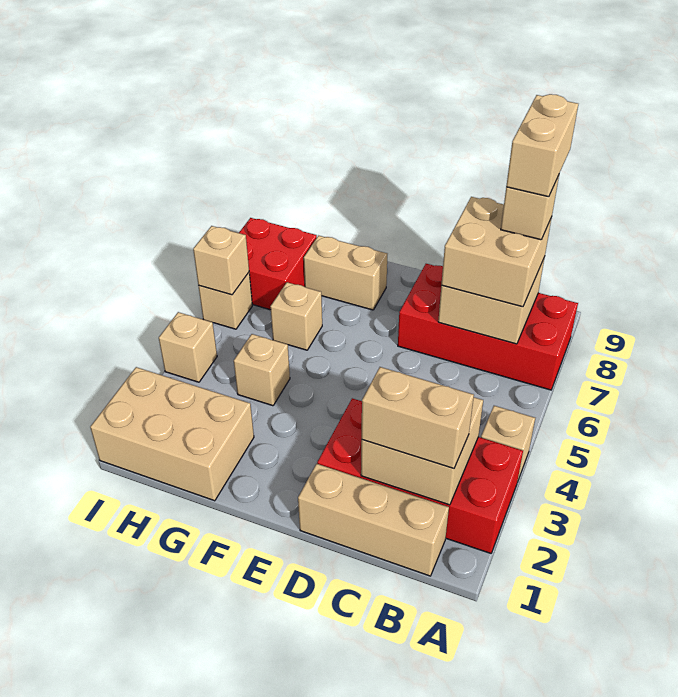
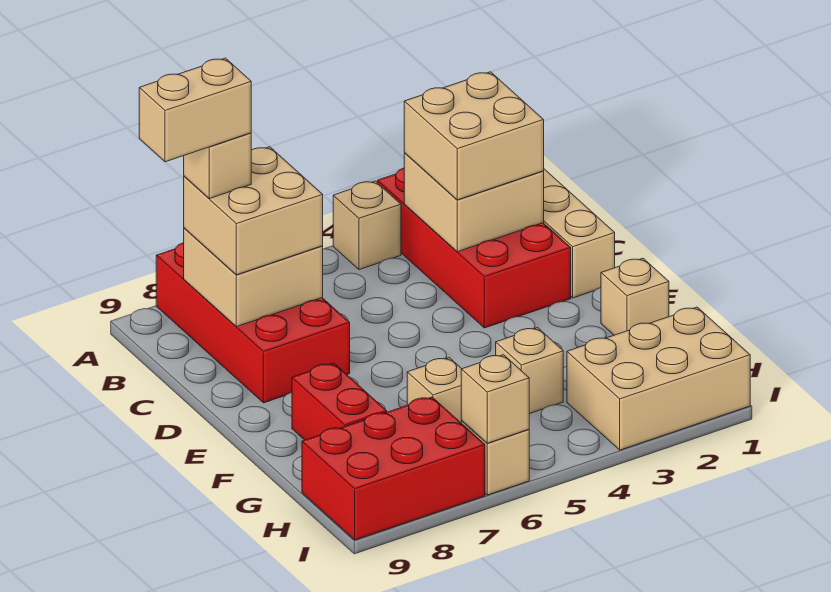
tan brick B2:C2 level 3 -> tan brick B2:C3 level 3
tan brick F8:G8 level 1 -> red brick F8:G8 level 1
tan brick G1:I2 level 1 -> tan brick H1:I3 level 1
red brick H7:I8 level 1 -> red brick H7:I9 level 1
tan brick I4 level 1 -> tan brick F1 level 1

